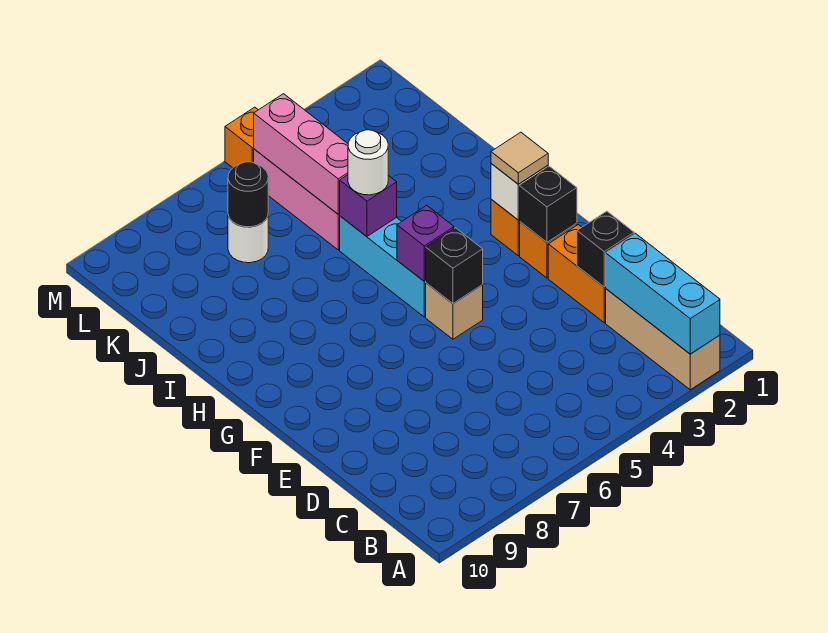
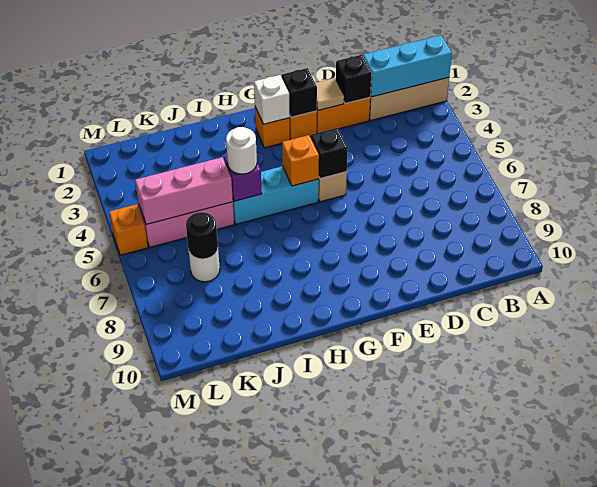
tan tile G2 level 3 -> tan tile E2 level 2
purple brick G5 level 2 -> orange brick G5 level 2

